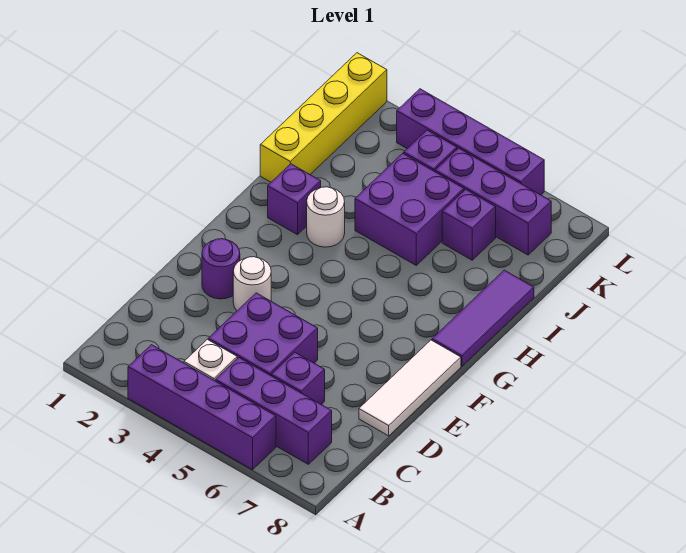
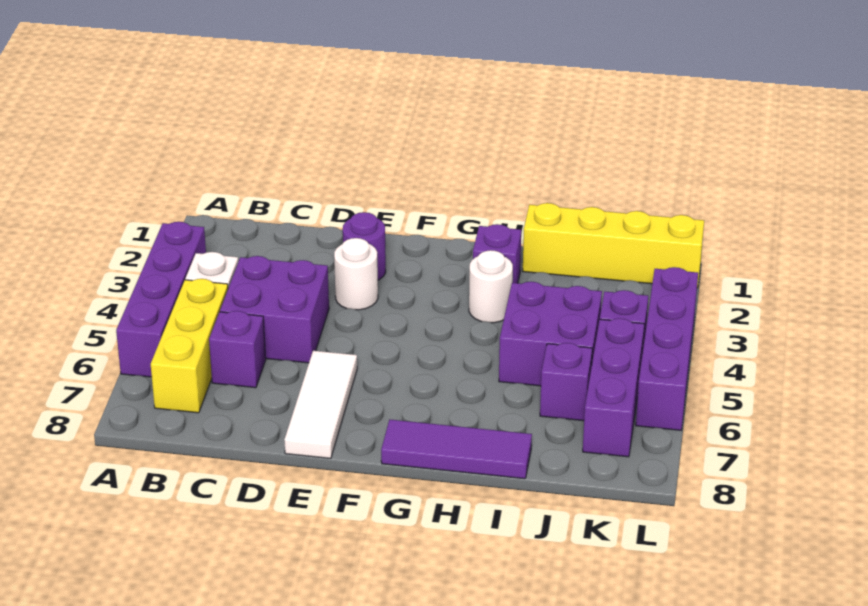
purple brick B5:B7 level 1 -> yellow brick B5:B7 level 1
white tile D8:F8 level 1 -> white tile E6:E8 level 1

